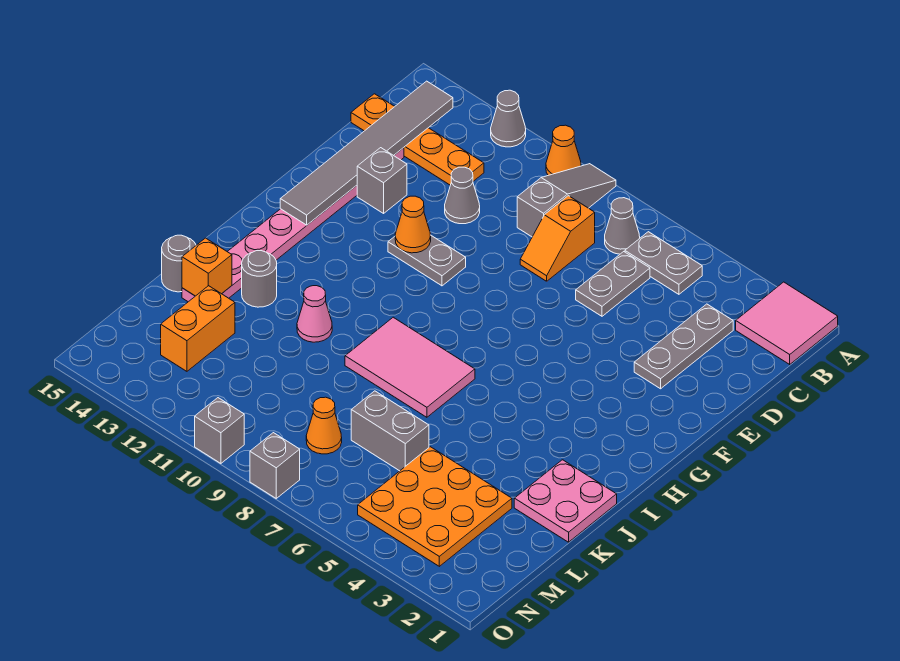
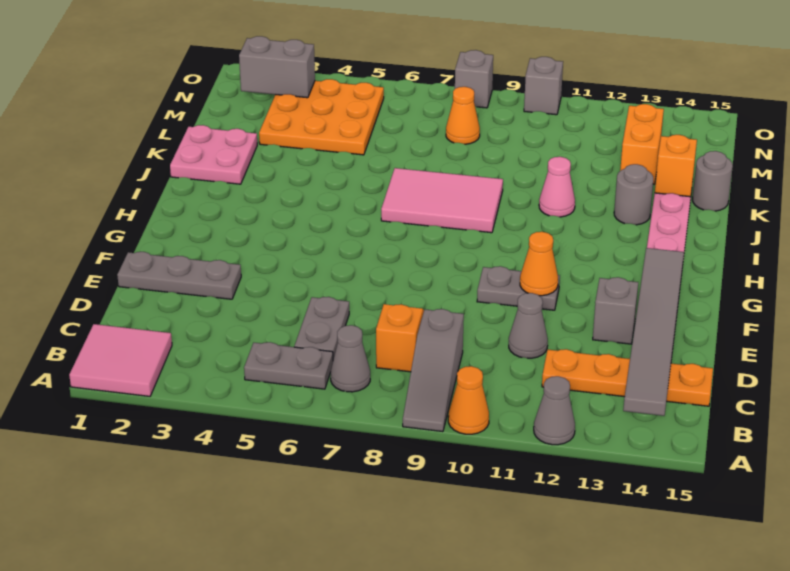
grey plate C3:E3 level 1 -> grey plate E1:E3 level 1
grey brick L6:L7 level 1 -> grey brick N2:N3 level 2

